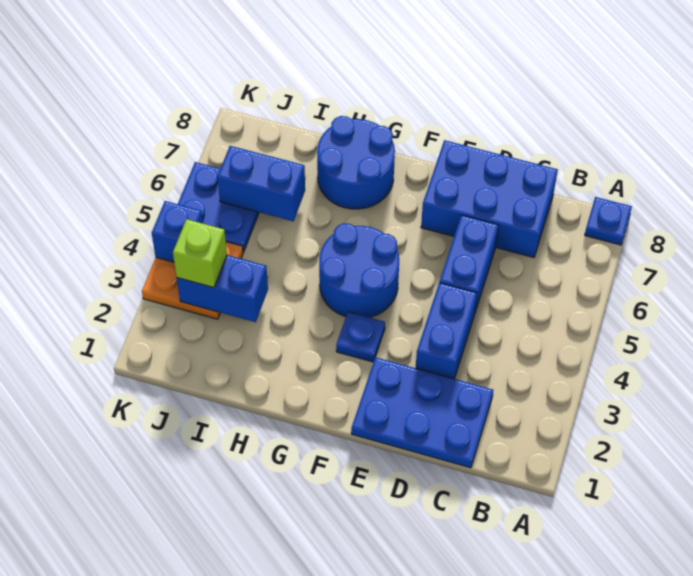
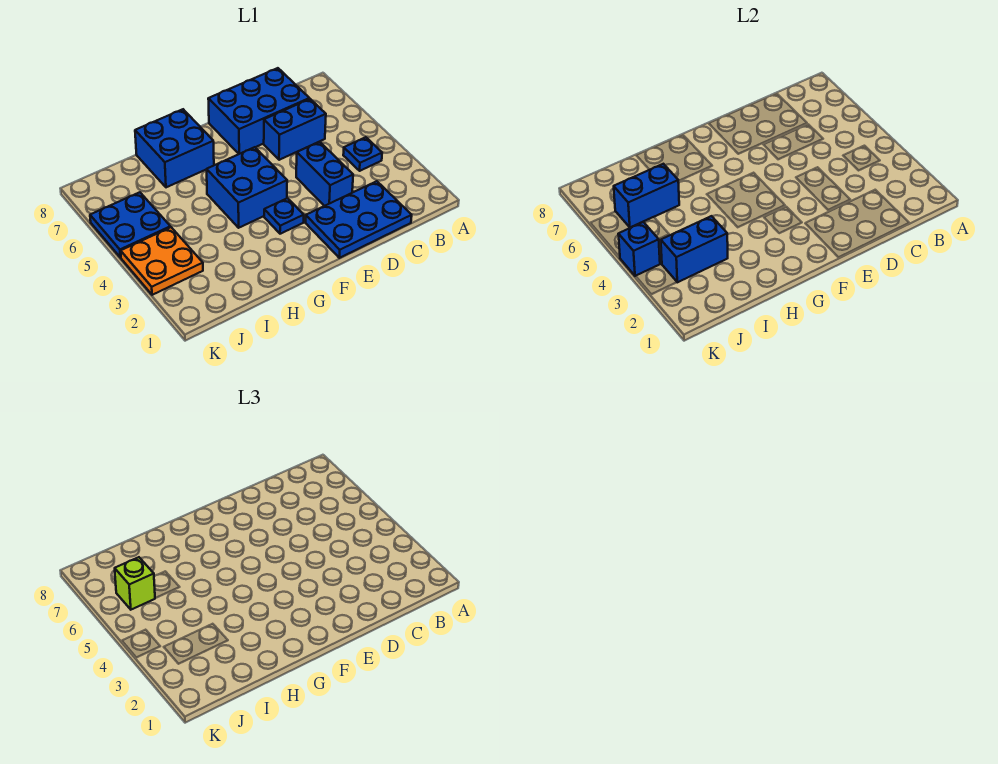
blue plate A8 level 1 -> blue plate B4 level 1
blue brick D5:D6 level 1 -> blue brick C6:D6 level 1
blue round brick F4:G5 level 1 -> blue brick F4:G5 level 1
blue round brick G7:H8 level 1 -> blue brick G7:H8 level 1
lime brick J3 level 3 -> lime brick J6 level 3

